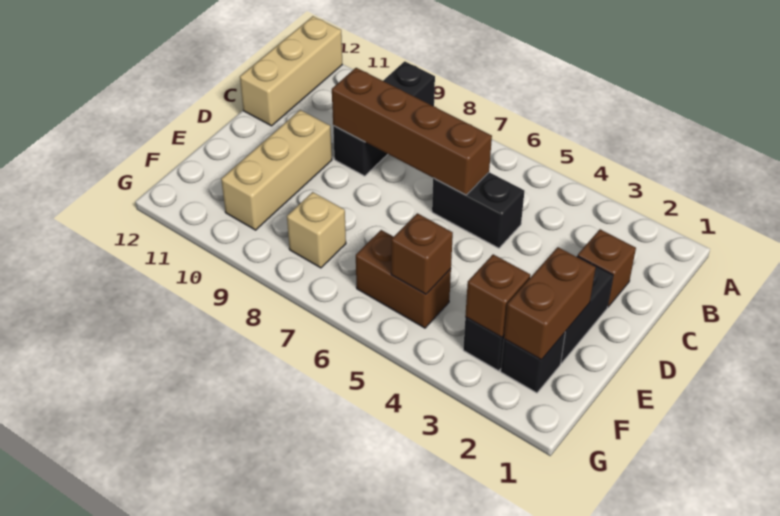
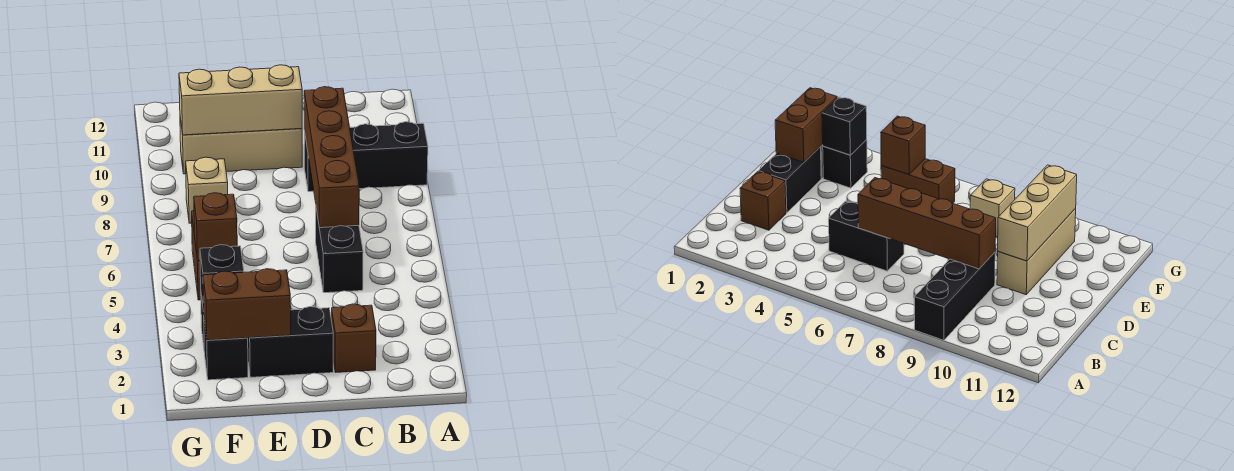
tan brick A12:C12 level 1 -> tan brick D10:F10 level 2
brown brick F3 level 2 -> black brick F3 level 2

